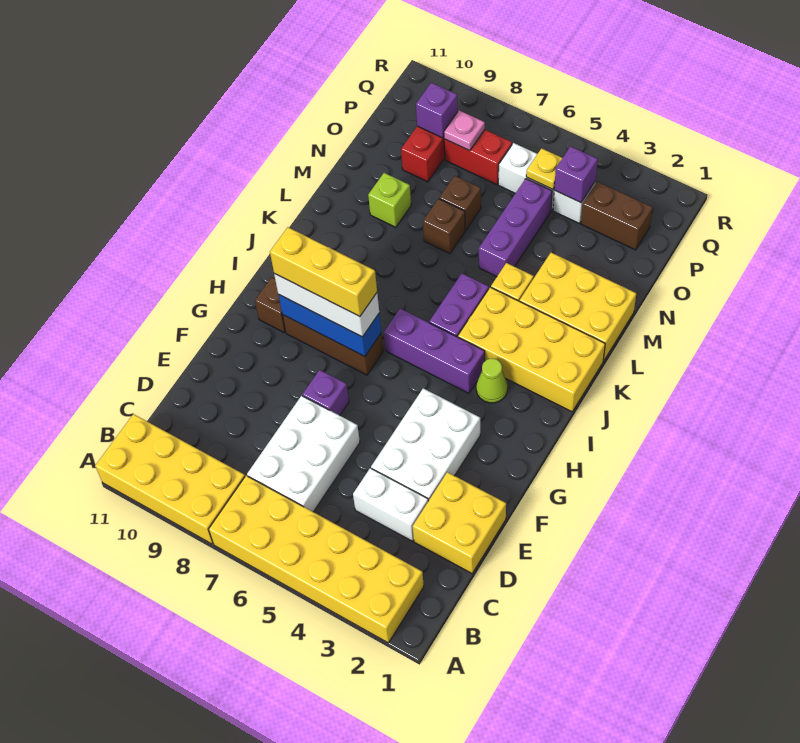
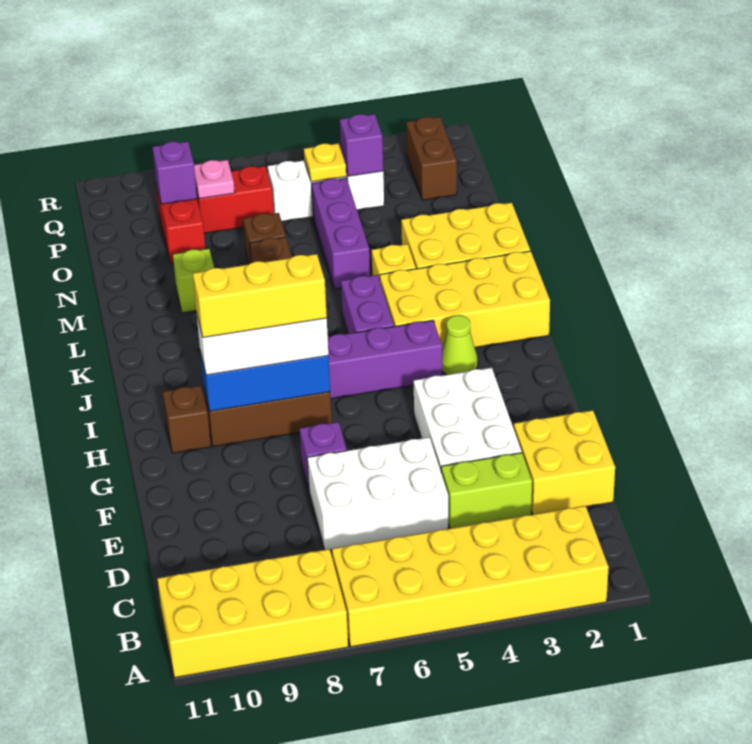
white brick C6:E7 level 1 -> white brick D5:E7 level 1
white brick D3:D4 level 1 -> lime brick D3:D4 level 1
brown brick P2:P3 level 1 -> brown brick P2:Q2 level 1

